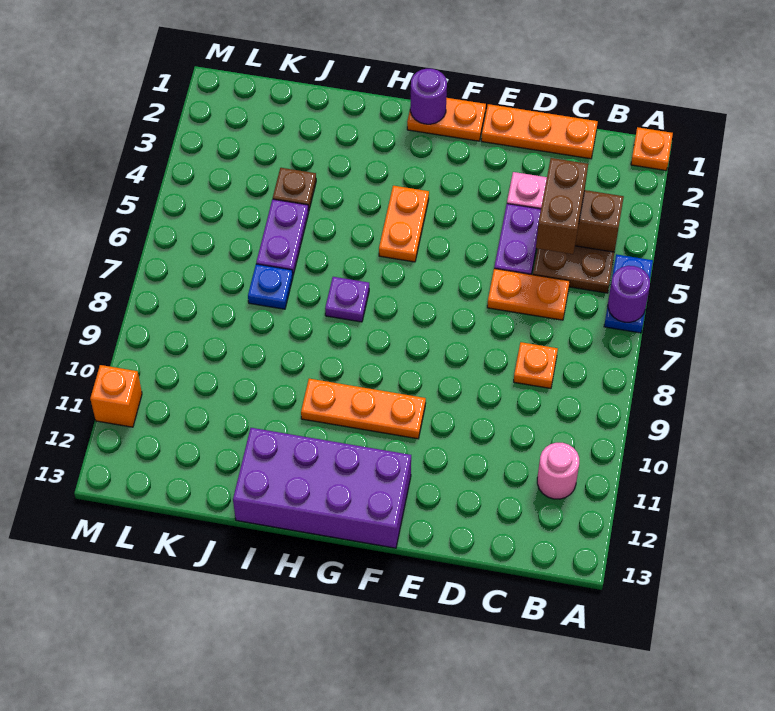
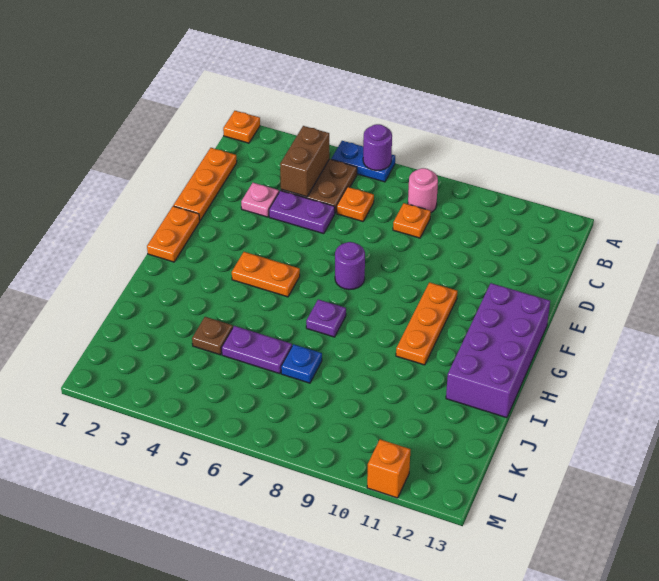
pink round brick B11 level 1 -> pink round brick B8 level 1
brown brick C4:C5 level 3 -> none
orange plate C6:D6 level 1 -> orange plate C6 level 1
purple round brick G1 level 2 -> purple round brick F7 level 1

